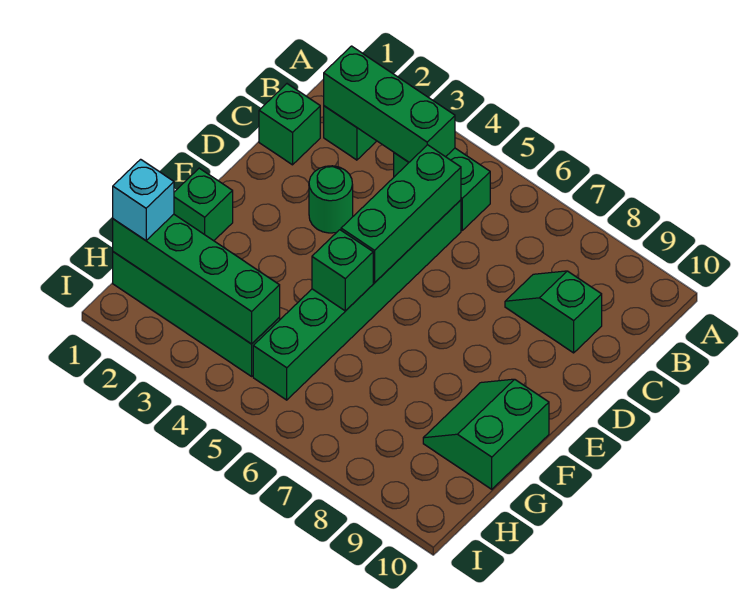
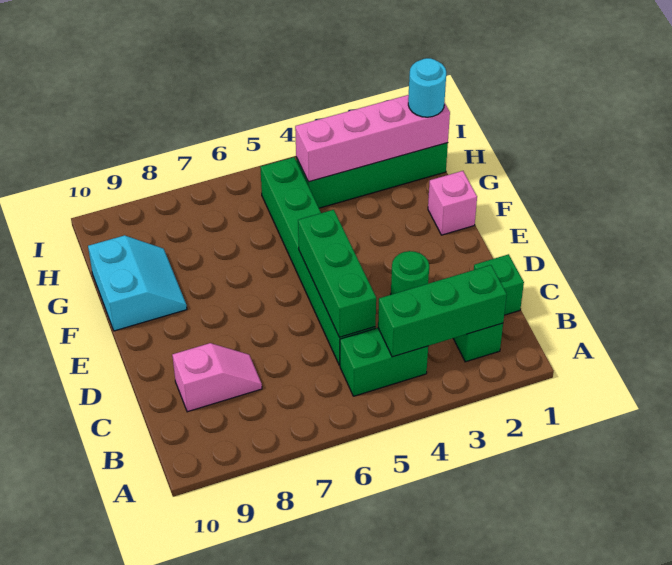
green slope C8:C9 level 1 top 9 -> pink slope C8:C9 level 1 top 9
green brick F1 level 1 -> pink brick F1 level 1
green brick F5 level 2 -> none
green slope F9:G10 level 1 top 10 -> cyan slope F9:G10 level 1 top 10
green brick H1:H4 level 2 -> pink brick H1:H4 level 2
cyan brick H1 level 3 -> cyan round brick H1 level 3

